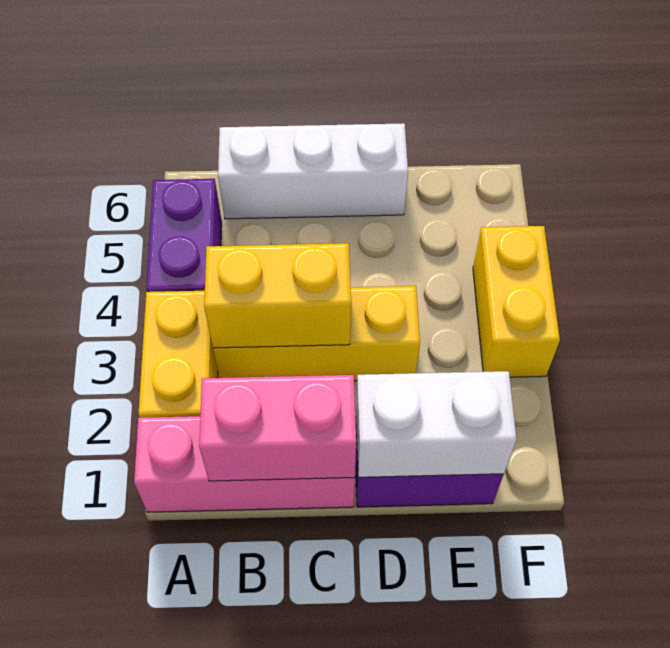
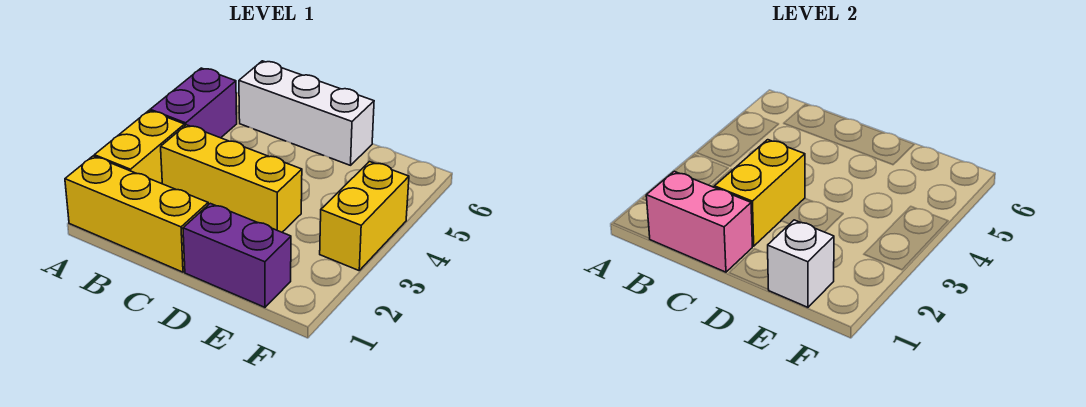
pink brick A1:C1 level 1 -> yellow brick A1:C1 level 1
yellow brick B3:C3 level 2 -> yellow brick C2:C3 level 2
white brick D1:E1 level 2 -> white brick E1 level 2

